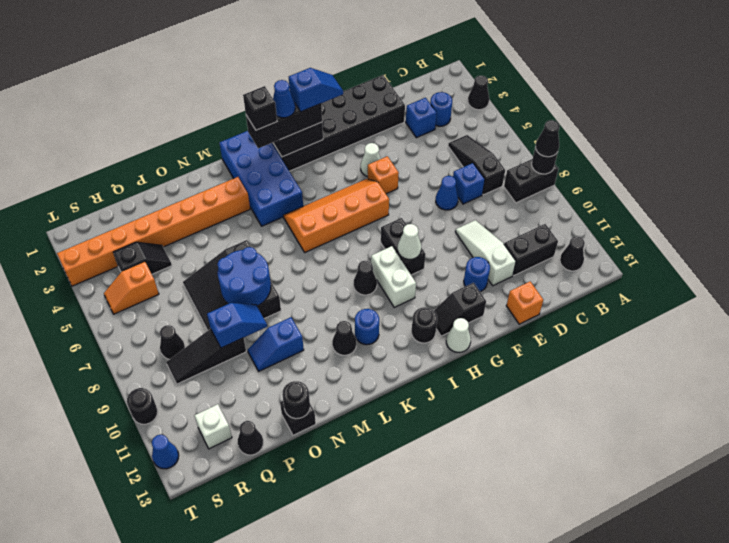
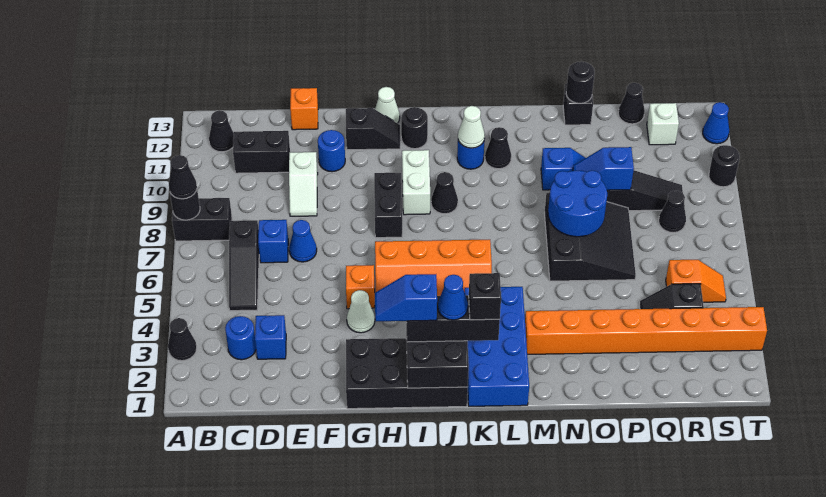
black brick E1:J2 level 1 -> black brick G1:J2 level 1
white slope E9:E11 level 1 top 11 -> white slope E9:E10 level 1 top 10
white cone H9 level 2 -> white cone K11 level 2

